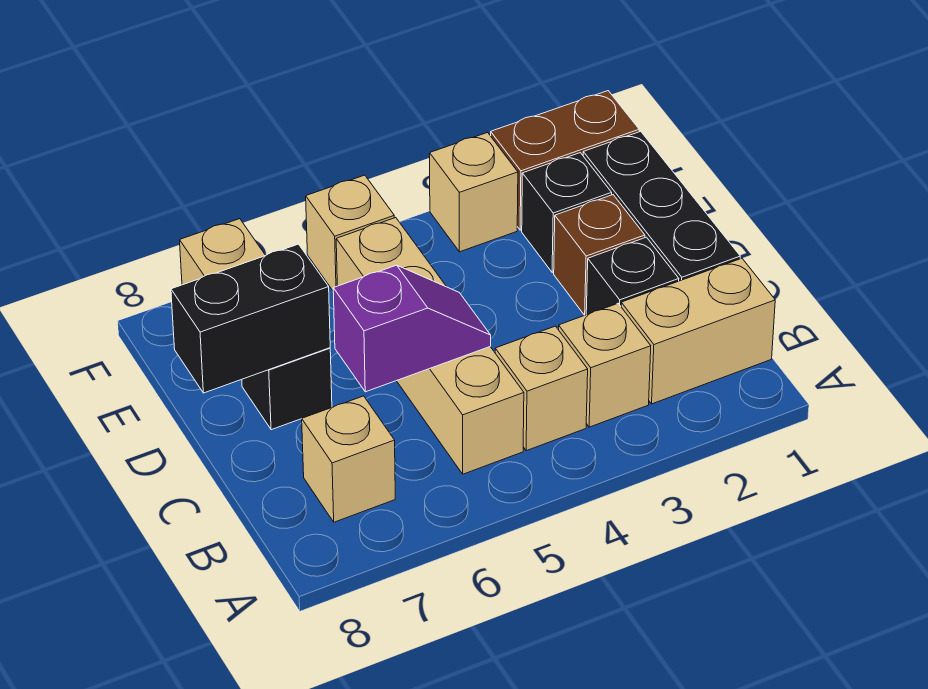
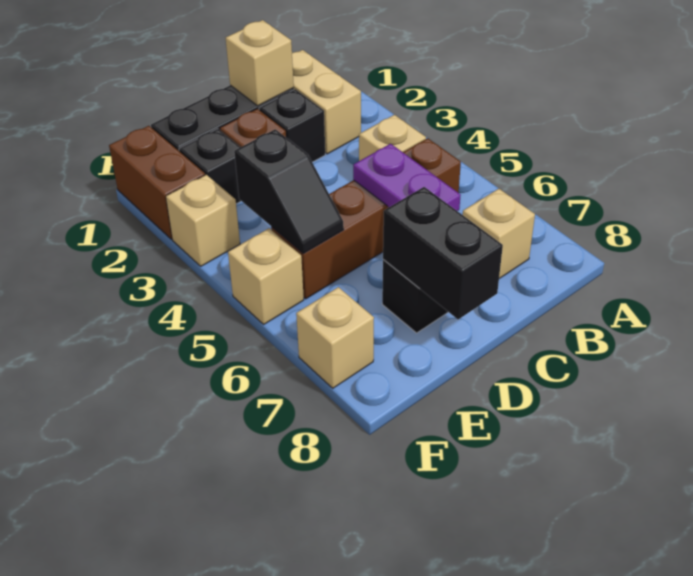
tan brick B3 level 1 -> tan brick C1 level 2
tan brick B5:E5 level 1 -> brown brick B5:E5 level 1
purple slope C5:C6 level 2 top 6 -> purple plate C5:C6 level 2
none -> black slope E4:E5 level 2 top 4

